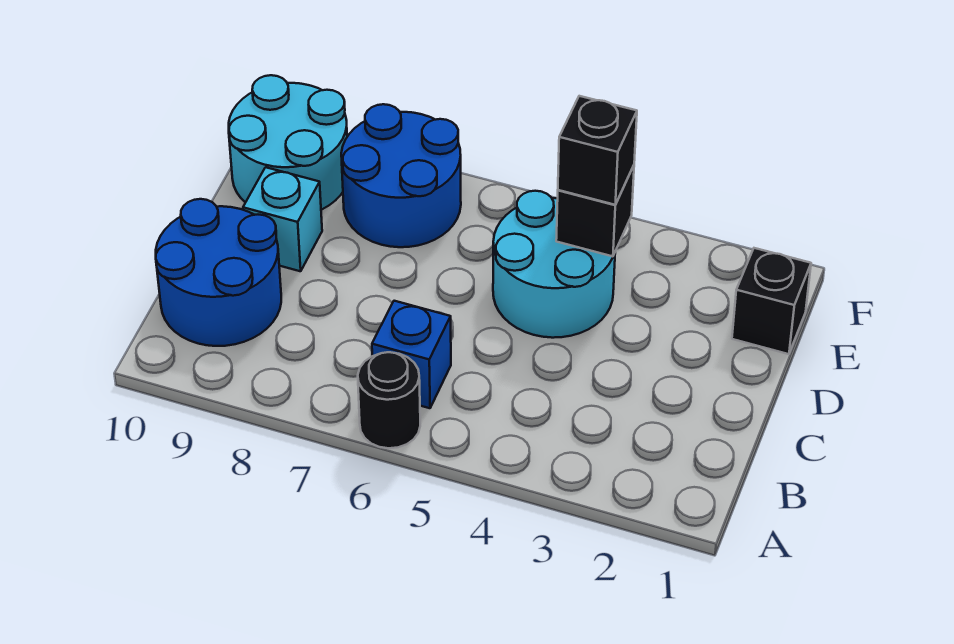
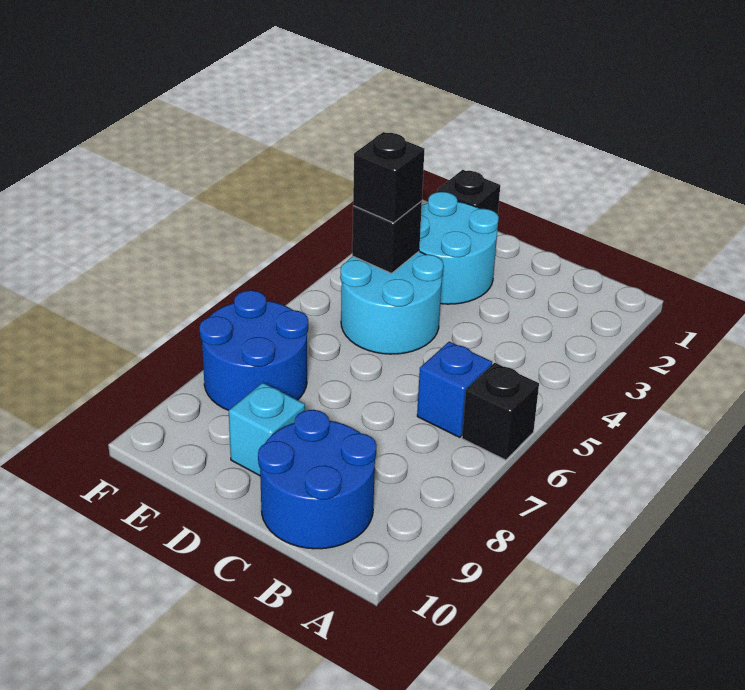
black round brick A6 level 1 -> black brick A6 level 1
cyan round brick E9:F10 level 1 -> cyan round brick D2:E3 level 1

